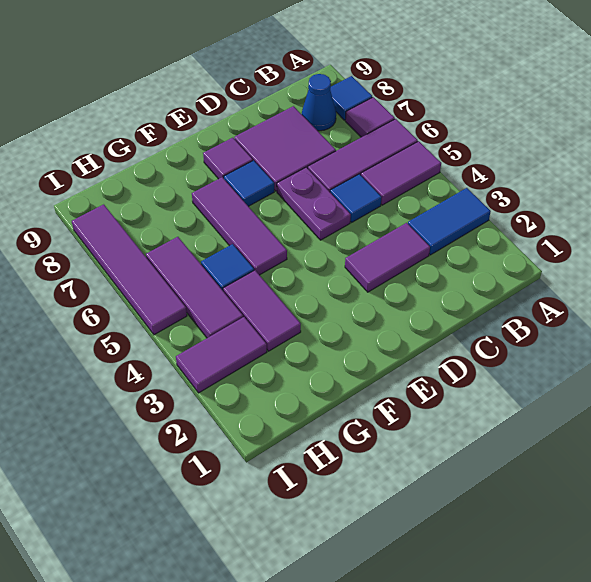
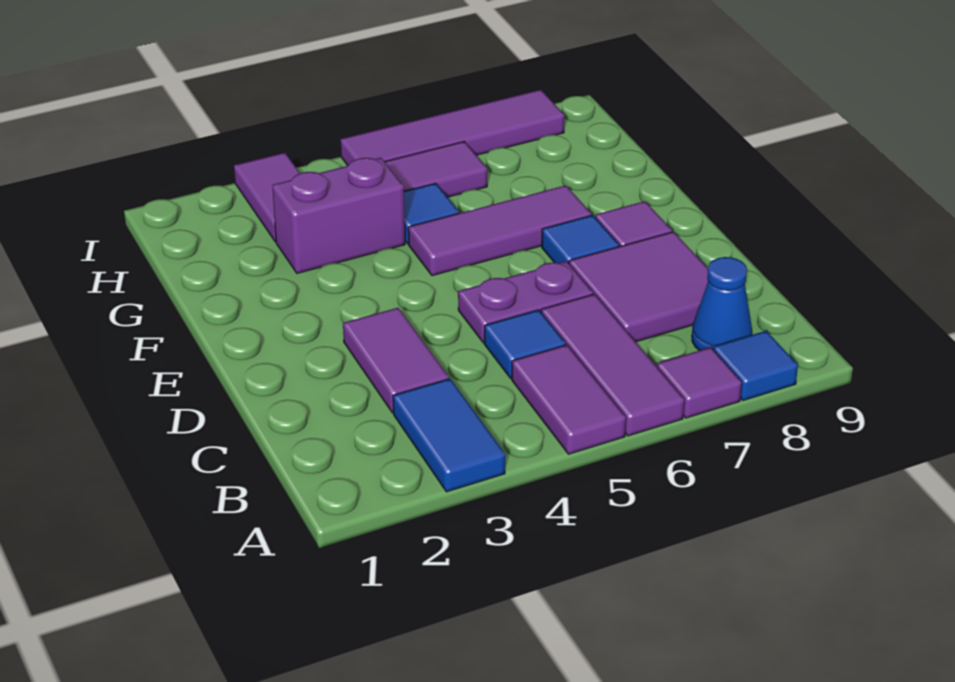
purple tile G3:G4 level 1 -> purple brick G3:G4 level 1

